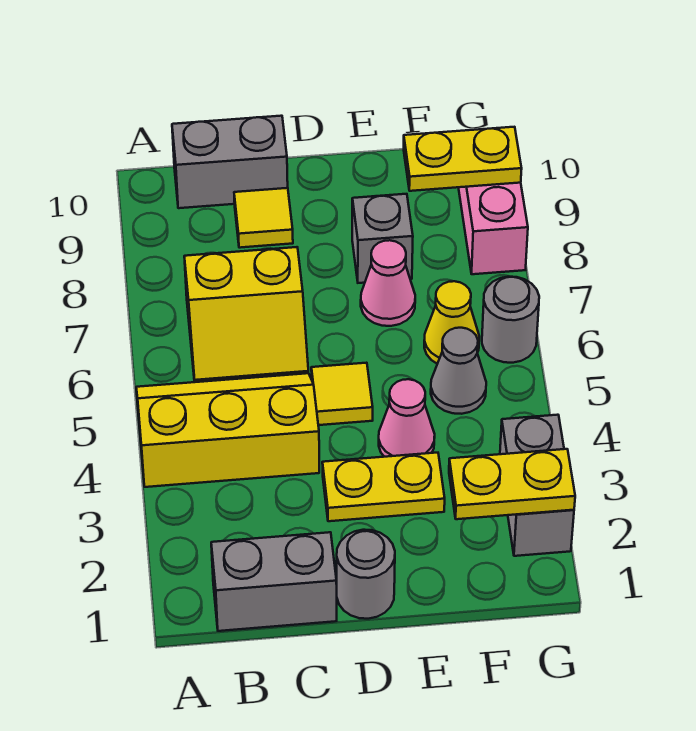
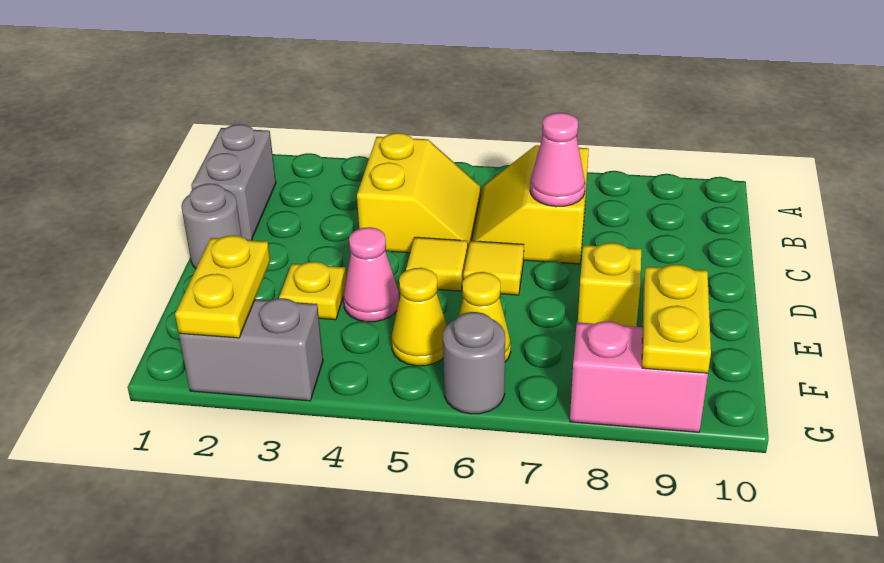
yellow slope A4:C5 level 1 top 4 -> yellow slope B4:C5 level 1 top 4
grey brick B10:C10 level 1 -> none
yellow tile C9 level 1 -> yellow tile D6 level 1
yellow plate D3:E3 level 1 -> yellow plate E3 level 1
pink cone E7 level 1 -> pink cone C7 level 2
grey brick E8 level 1 -> yellow brick E8 level 1
grey cone F5 level 1 -> yellow cone F5 level 1

